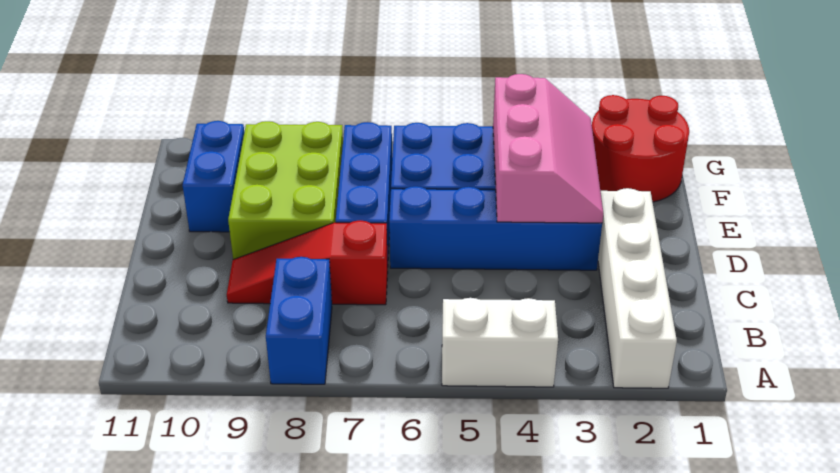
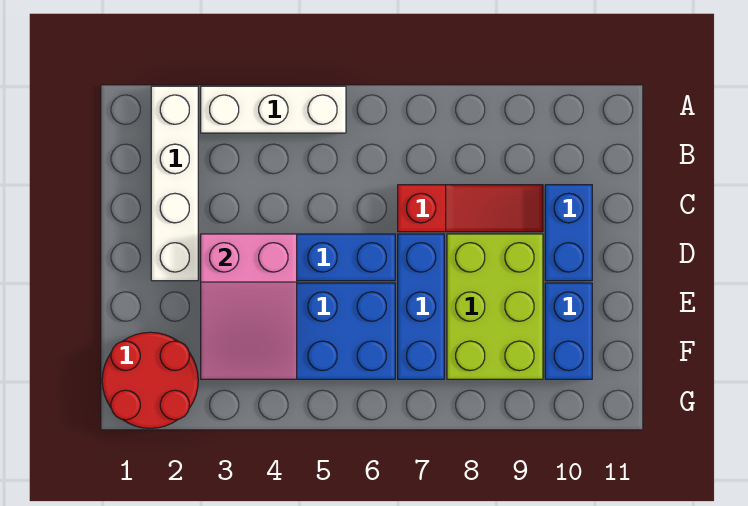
white brick A4:A5 level 1 -> white brick A3:A5 level 1
blue brick A8:B8 level 1 -> blue brick C10:D10 level 1
pink slope D3:F4 level 2 top 4 -> pink slope D3:F4 level 2 top D

